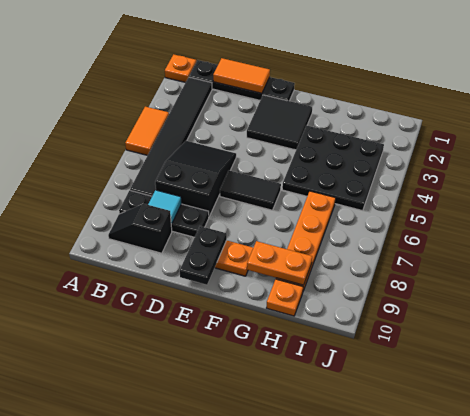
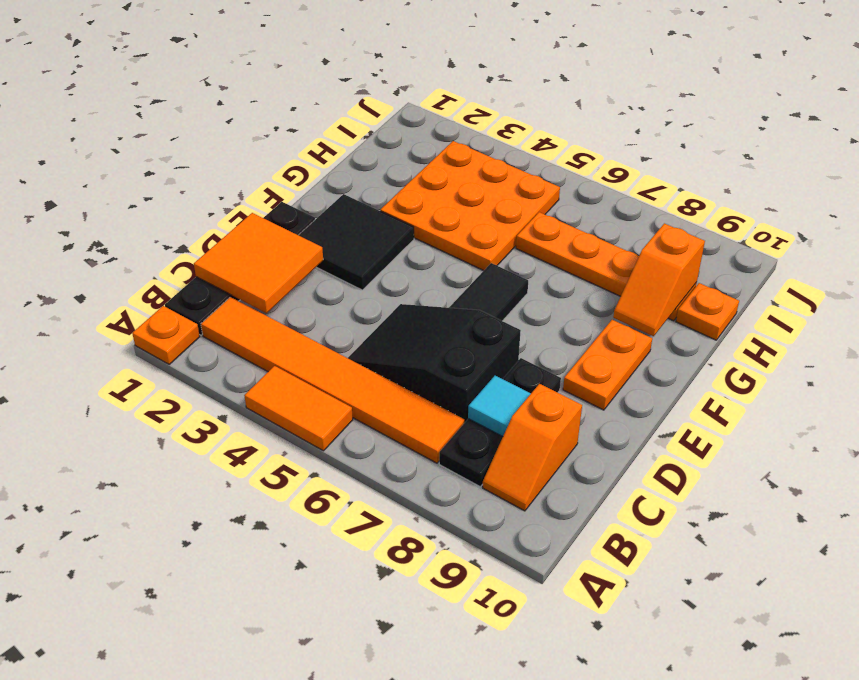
black tile B2:B7 level 1 -> orange tile B2:B7 level 1
black slope B9:C9 level 1 top C -> orange slope B9:C9 level 1 top C
orange tile C1:D1 level 2 -> orange tile C1:D2 level 2
black plate E9:E10 level 2 -> none
black plate G3:I5 level 1 -> orange plate G3:I5 level 1
orange plate G9:H9 level 2 -> orange slope G9:H9 level 2 top H

